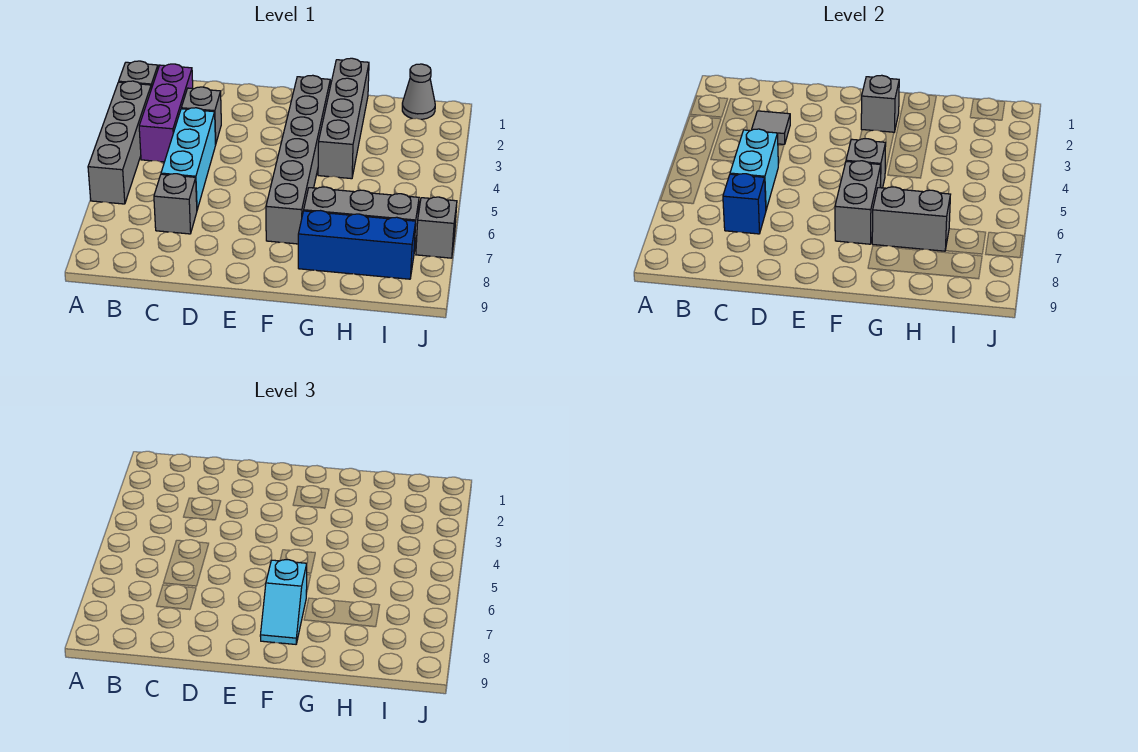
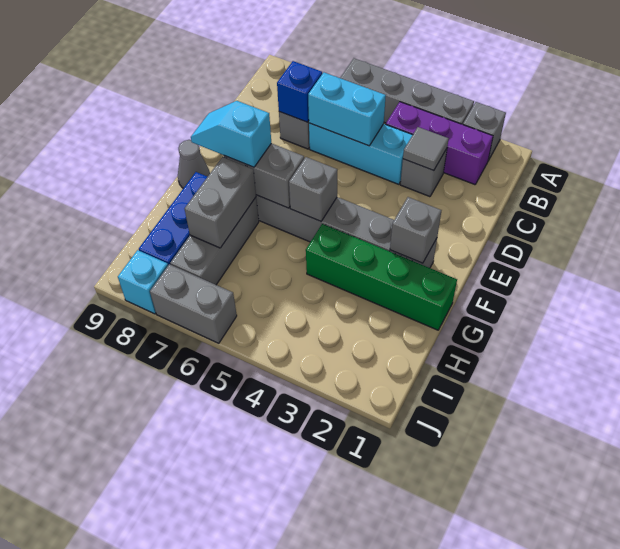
grey brick G1:G4 level 1 -> green brick G1:G4 level 1
grey cone I1 level 1 -> grey cone F9 level 1
grey brick J7 level 1 -> grey brick J6:J7 level 1
none -> cyan brick J8 level 1

